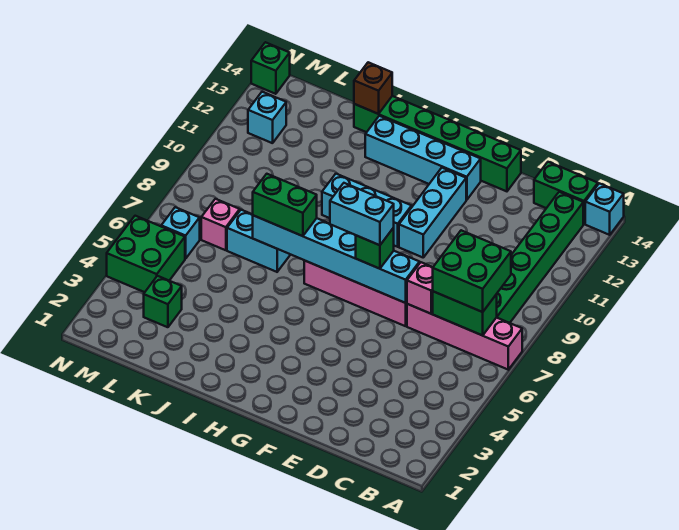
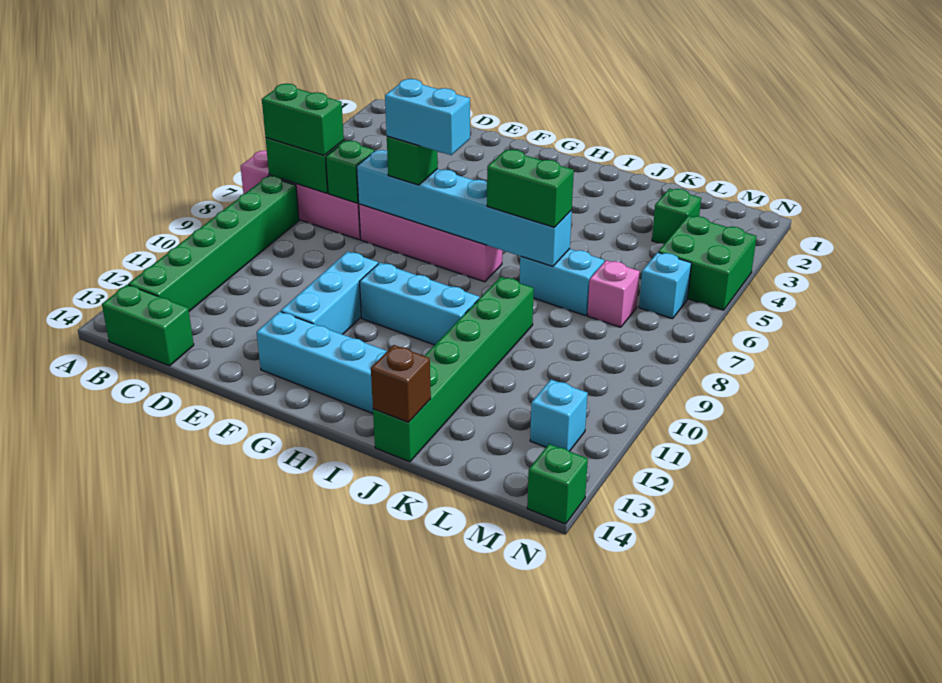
cyan brick A14 level 1 -> none
green brick B7:C8 level 3 -> green brick B7:C7 level 3
pink brick D7 level 2 -> green brick D7 level 2
green brick E14:J14 level 1 -> green brick J9:J14 level 1

